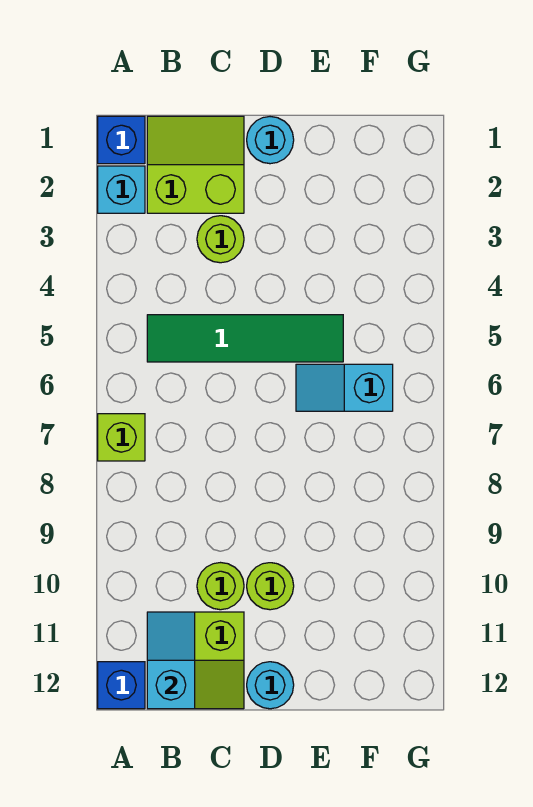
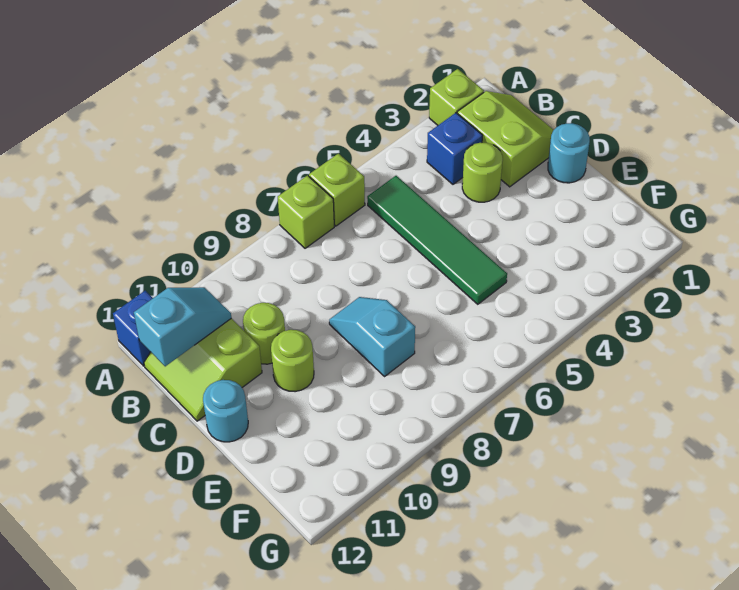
blue brick A1 level 1 -> blue brick B3 level 1
cyan brick A2 level 1 -> lime brick A2 level 1
none -> lime brick A6 level 1
cyan slope E6:F6 level 1 top F -> cyan slope D8:E8 level 1 top E

